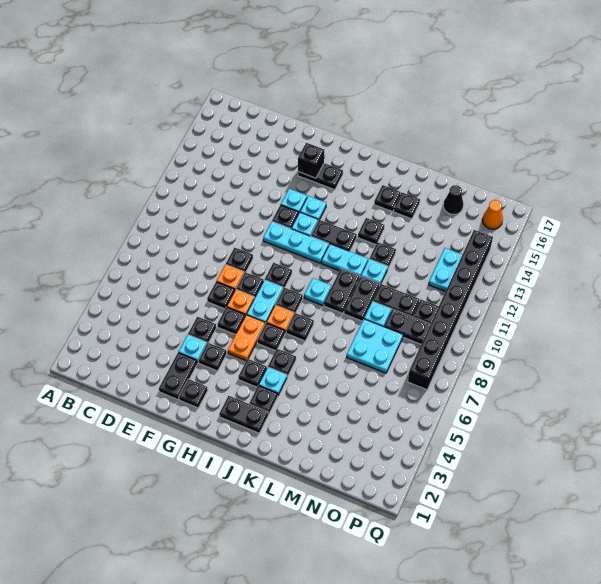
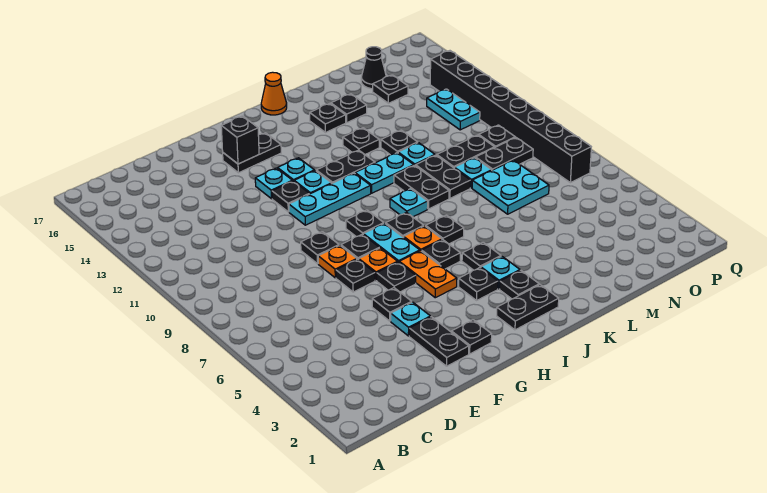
black plate G4 level 1 -> black plate N15 level 1
orange cone P16 level 1 -> orange cone J17 level 1

